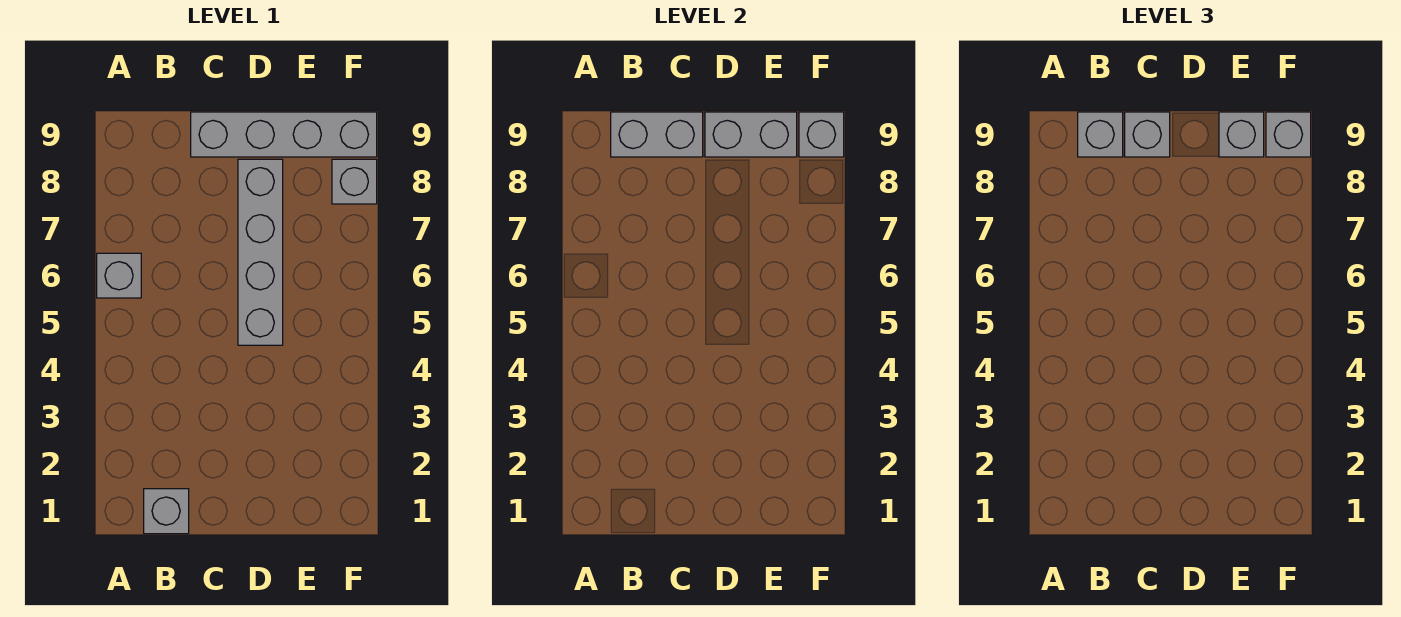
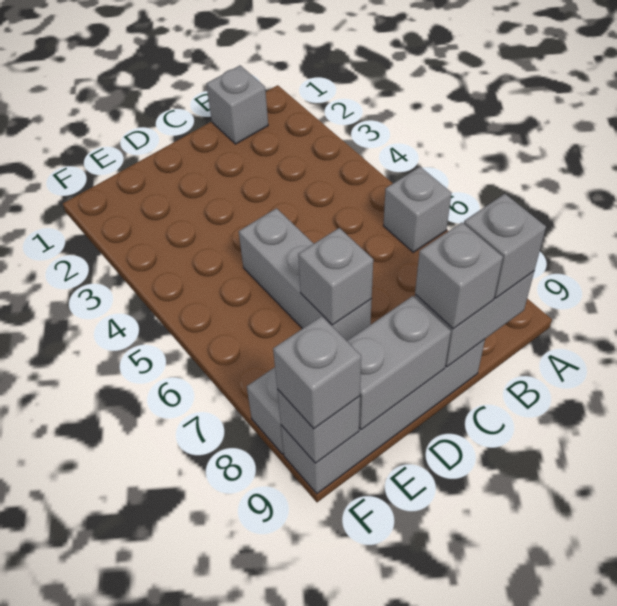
grey brick D5:D8 level 1 -> grey brick D5:D7 level 1
grey brick E9 level 3 -> grey brick D7 level 2

